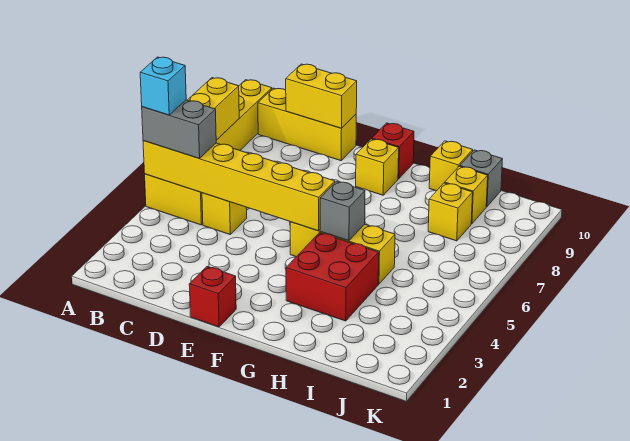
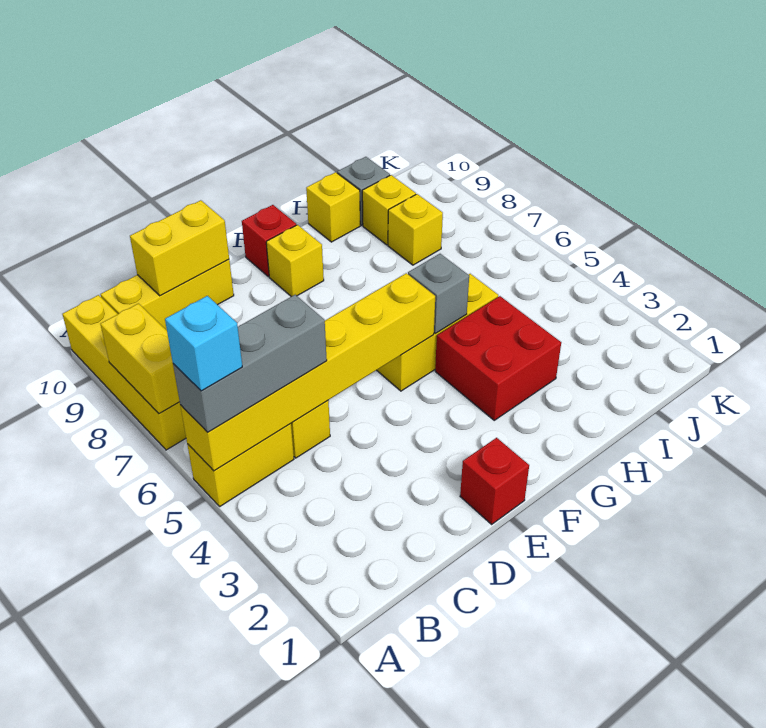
grey brick A5:B5 level 3 -> grey brick A5:C5 level 3

